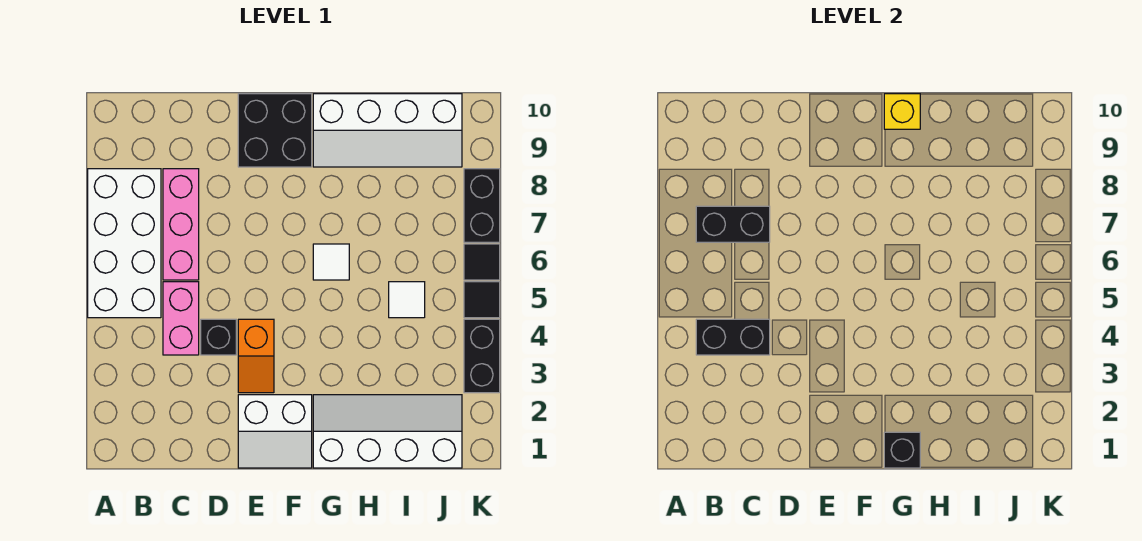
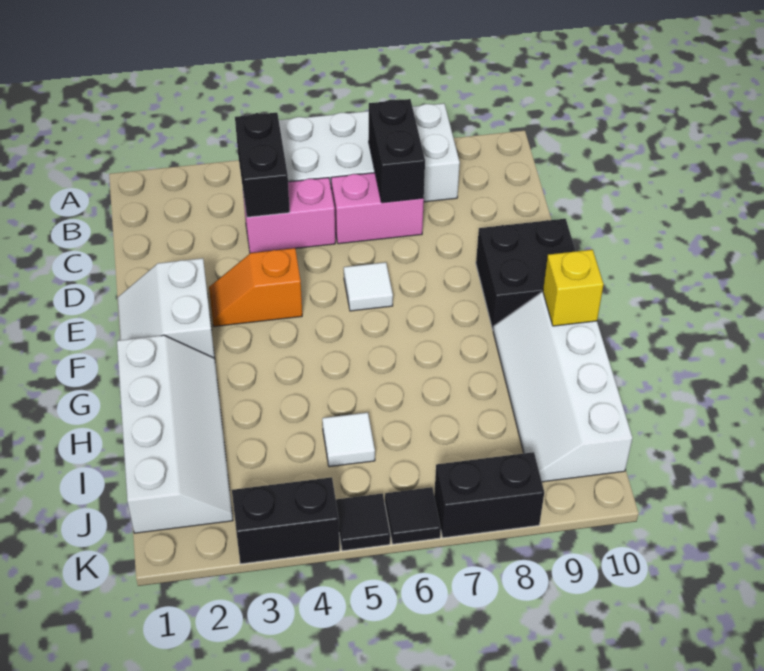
pink brick C6:C8 level 1 -> pink brick C6:C7 level 1
black brick D4 level 1 -> none
black brick G1 level 2 -> none
white tile G6 level 1 -> white tile E6 level 1

